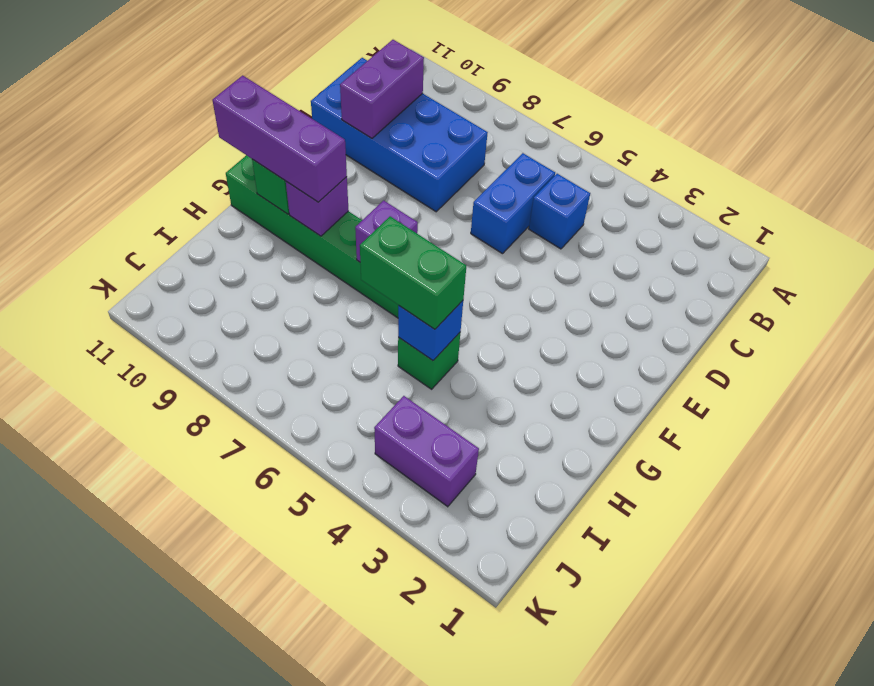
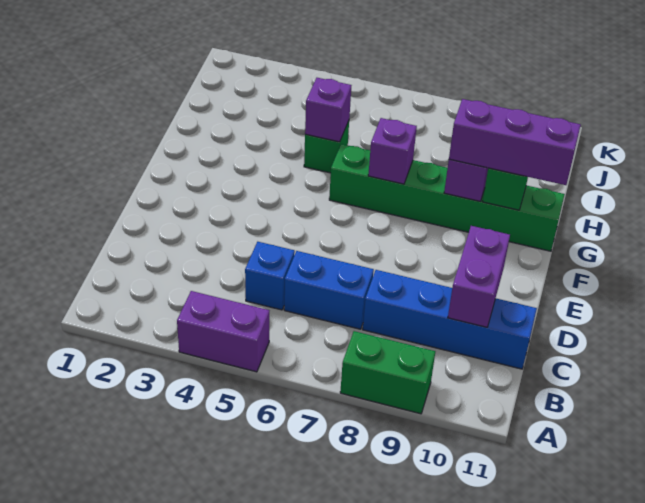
blue brick C6:D6 level 1 -> blue brick C6:C7 level 1
blue brick C8:D11 level 1 -> blue brick C8:C11 level 1
blue brick H5 level 2 -> purple brick H5 level 2
green brick H5:H6 level 3 -> green brick A8:A9 level 1
purple brick J3:J4 level 1 -> purple brick A4:A5 level 1

